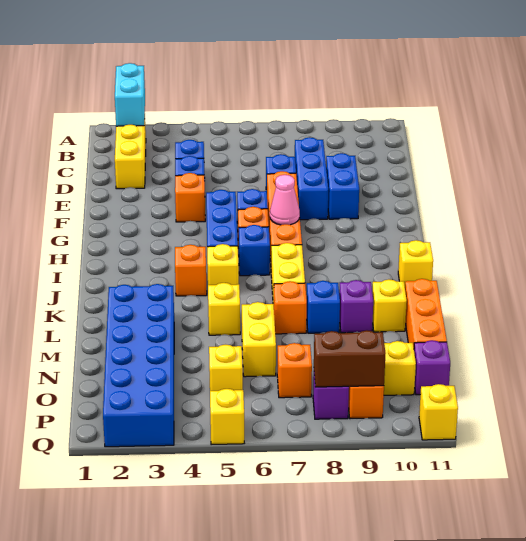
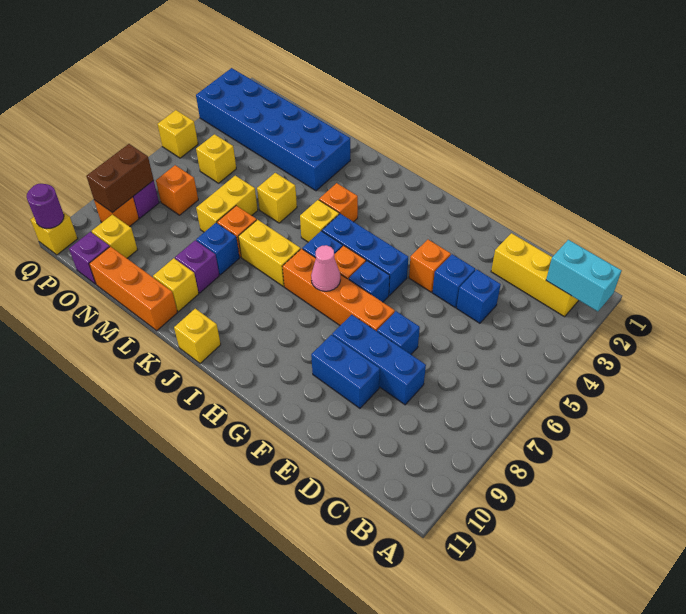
yellow brick M6:N6 level 1 -> yellow brick M6:M7 level 1
none -> purple round brick Q11 level 2

